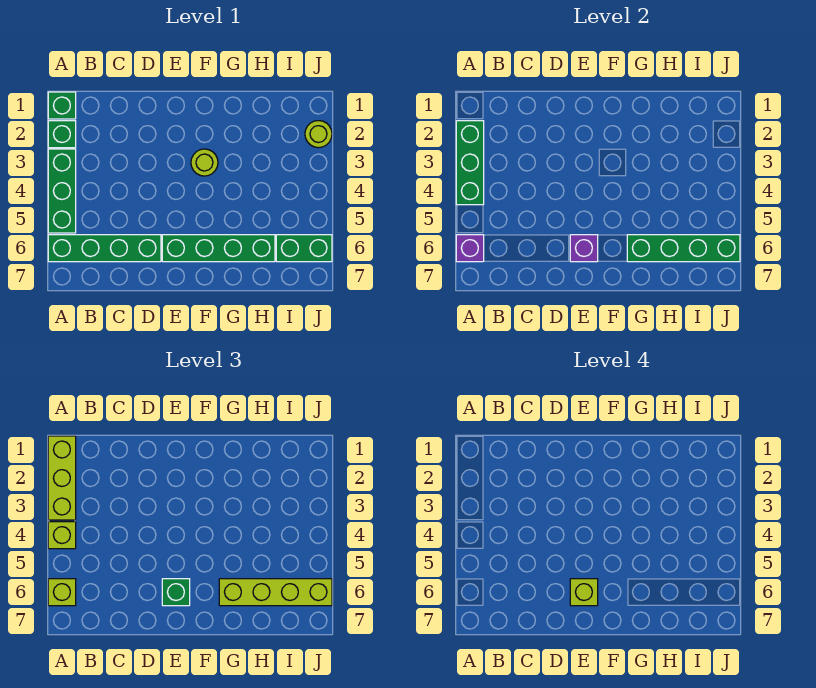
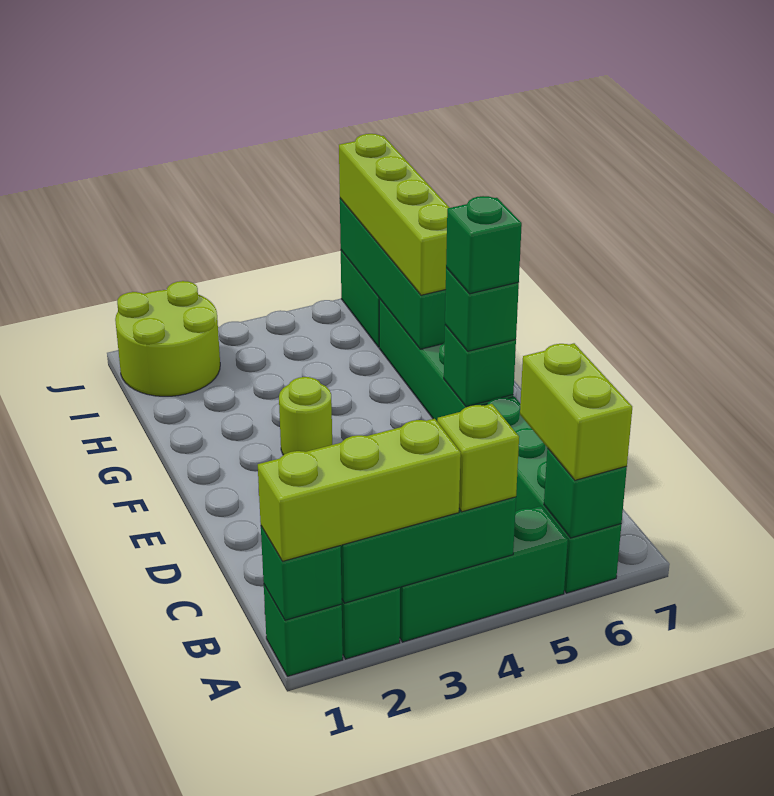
none -> green brick A1 level 2
purple brick A6 level 2 -> green brick A6 level 2
lime brick A6 level 3 -> lime brick A6:B6 level 3
purple brick E6 level 2 -> green brick E6 level 2
lime brick E6 level 4 -> green brick E6 level 4
lime round brick J2 level 1 -> lime round brick I1:J2 level 1

